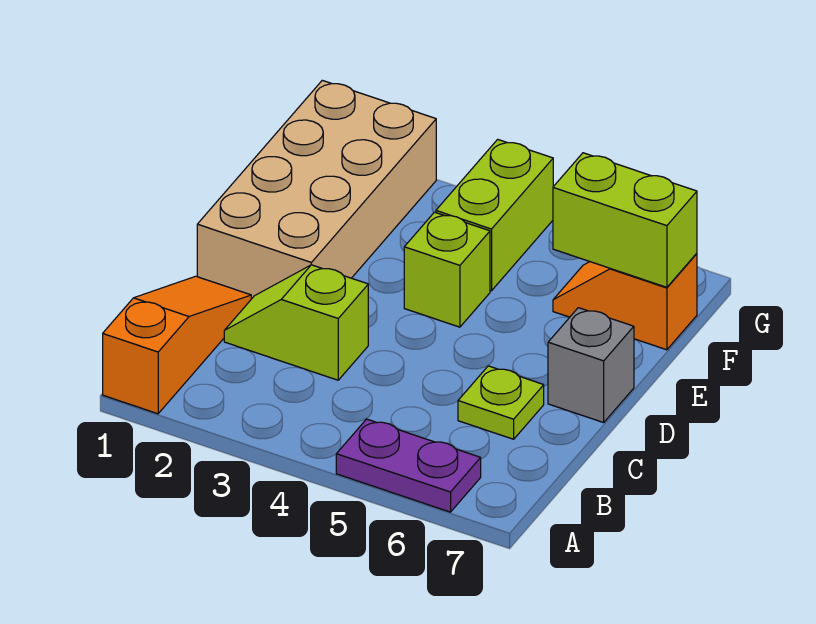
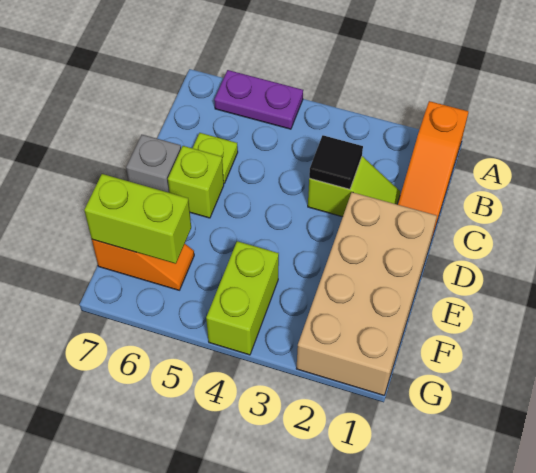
none -> black tile C3 level 2
lime brick E4 level 1 -> lime brick D6 level 1

